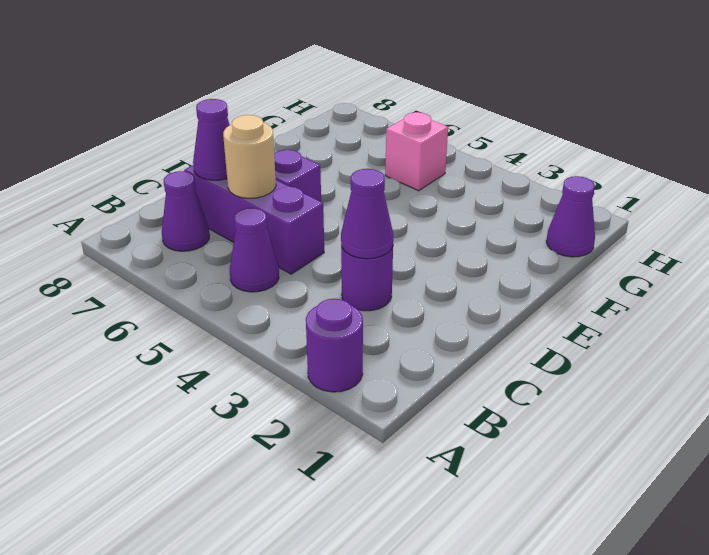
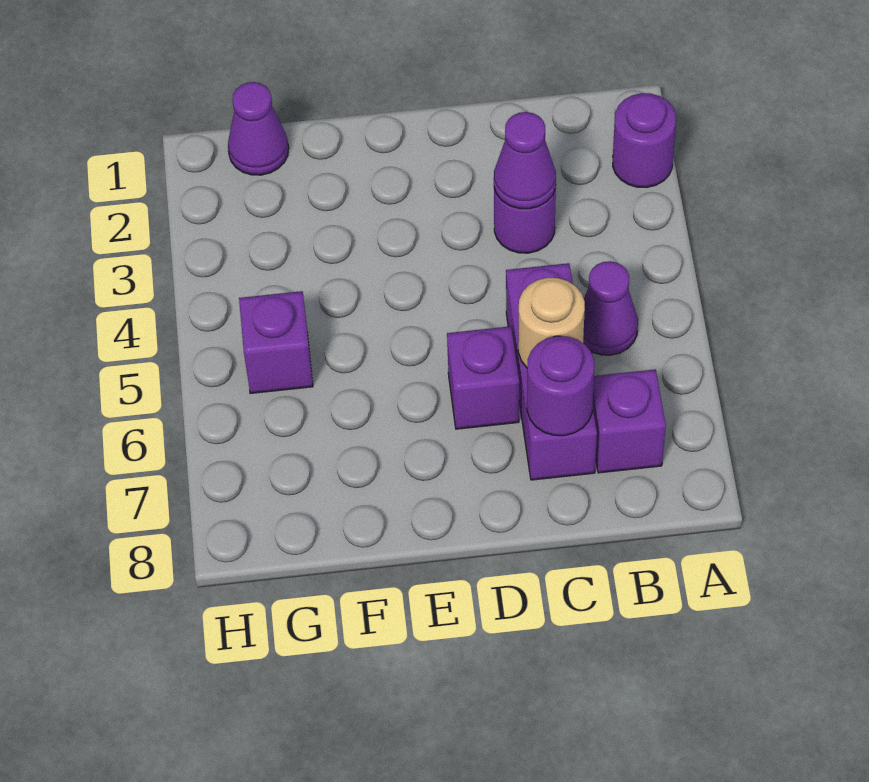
purple cone B7 level 1 -> purple brick B7 level 1
purple cone C7 level 2 -> purple round brick C7 level 2
pink brick G5 level 1 -> purple brick G5 level 1

